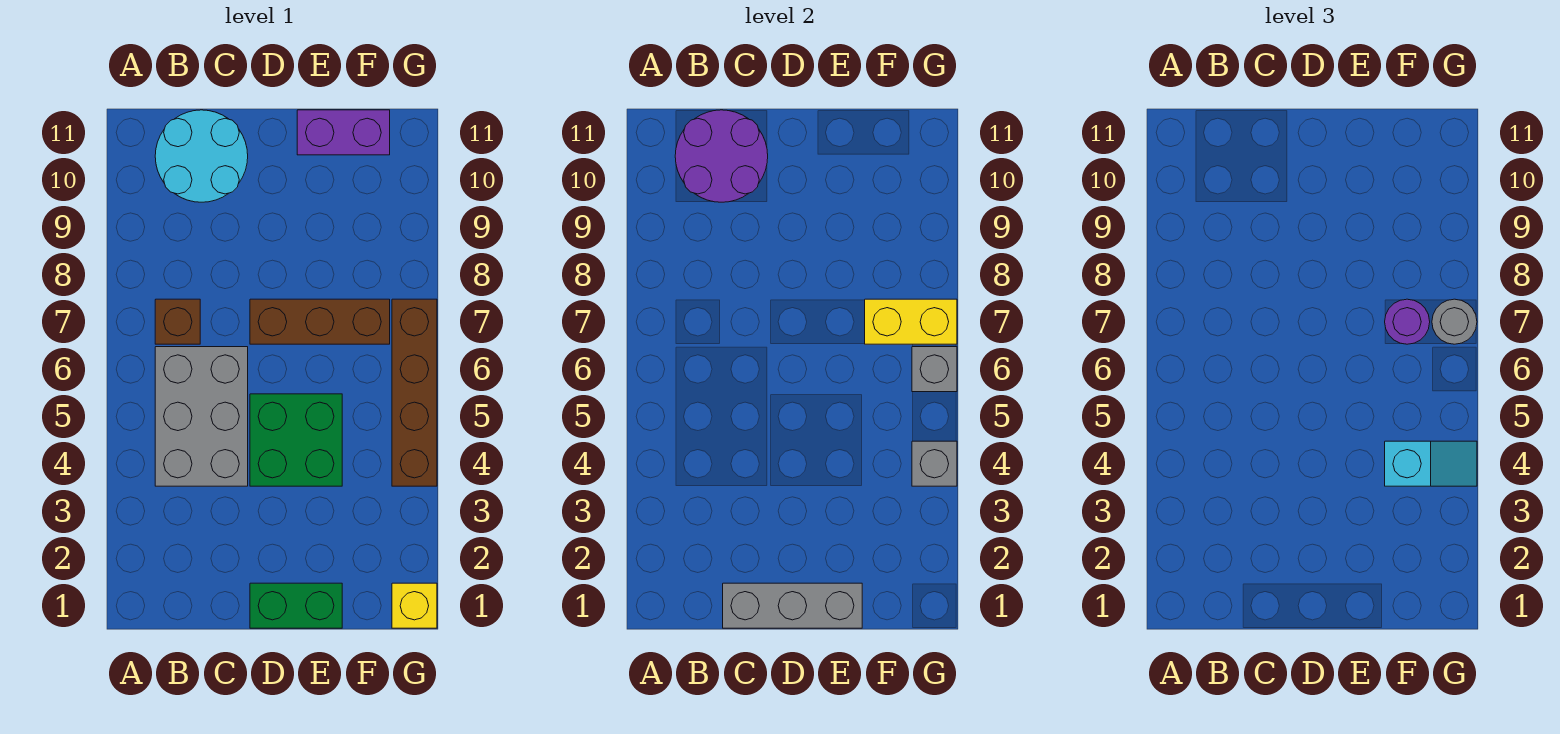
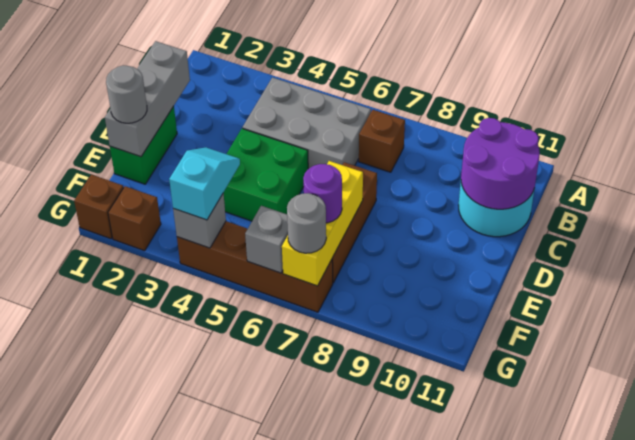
none -> grey round brick E1 level 3
purple brick E11:F11 level 1 -> none
cyan slope F4:G4 level 3 top F -> cyan slope F4:G4 level 3 top G
yellow brick F7:G7 level 2 -> yellow brick E7:G7 level 2
yellow brick G1 level 1 -> brown brick G1 level 1
none -> brown brick G2 level 1

